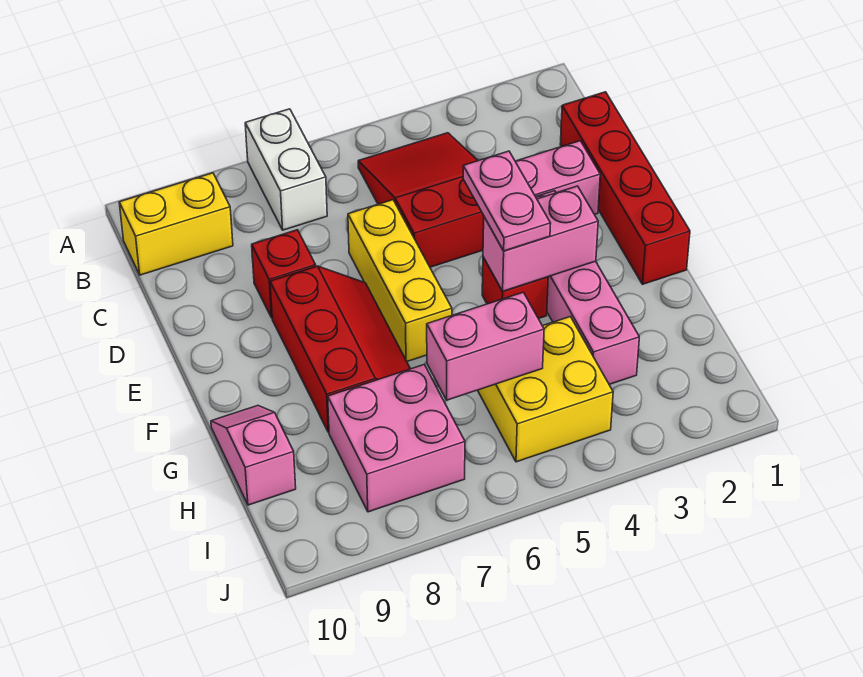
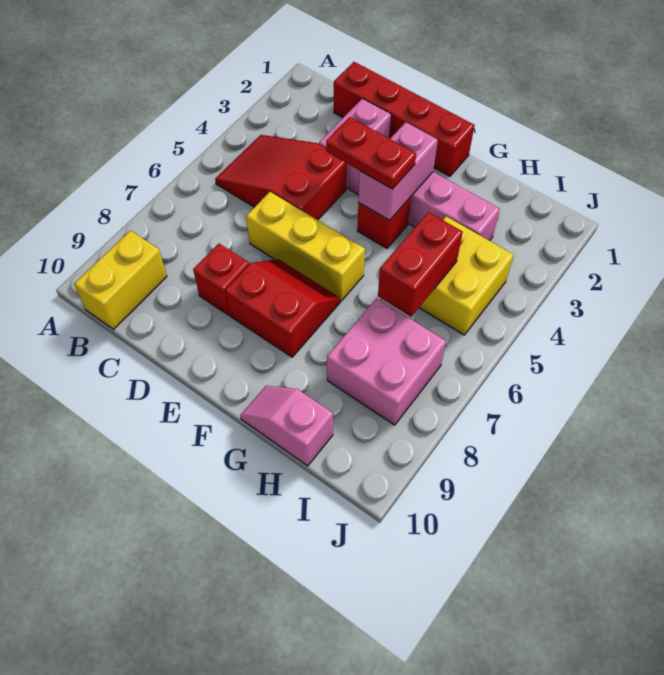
white brick A7:B7 level 1 -> none
pink plate E4:F4 level 3 -> red plate E4:F4 level 3
red slope E7:G8 level 1 top 8 -> red slope E7:F8 level 1 top 8
pink brick H5:H6 level 2 -> red brick H5:H6 level 2

